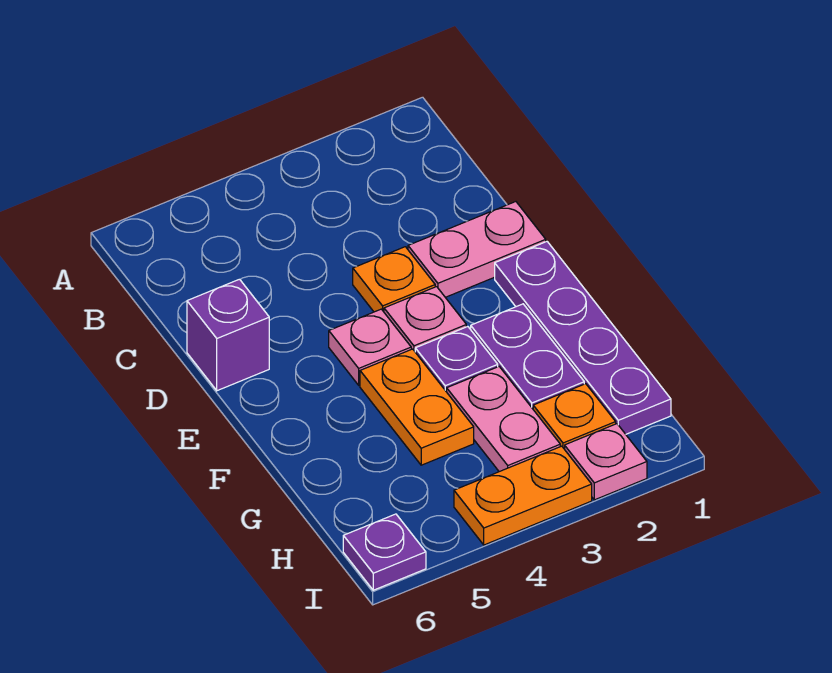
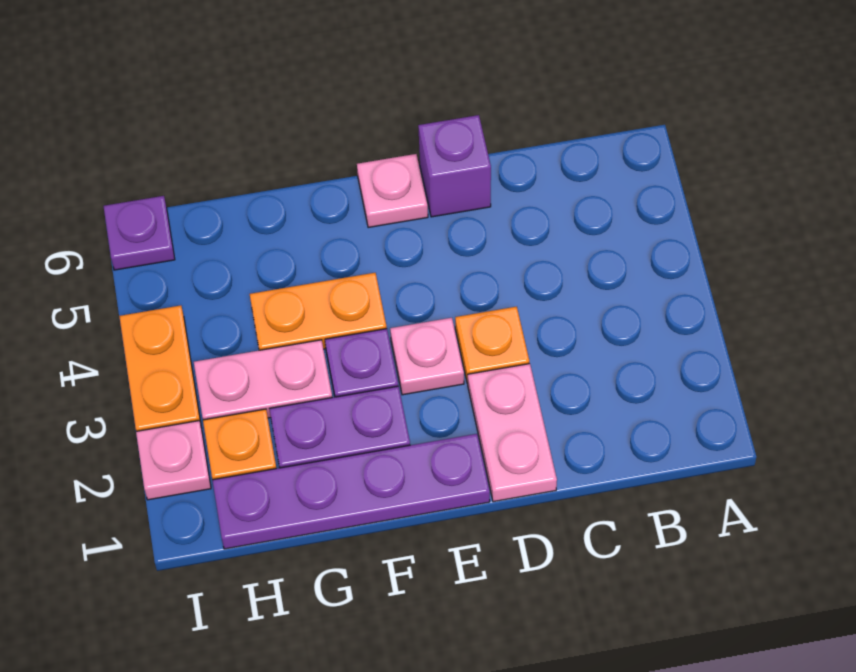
pink plate E4 level 1 -> pink plate E6 level 1

